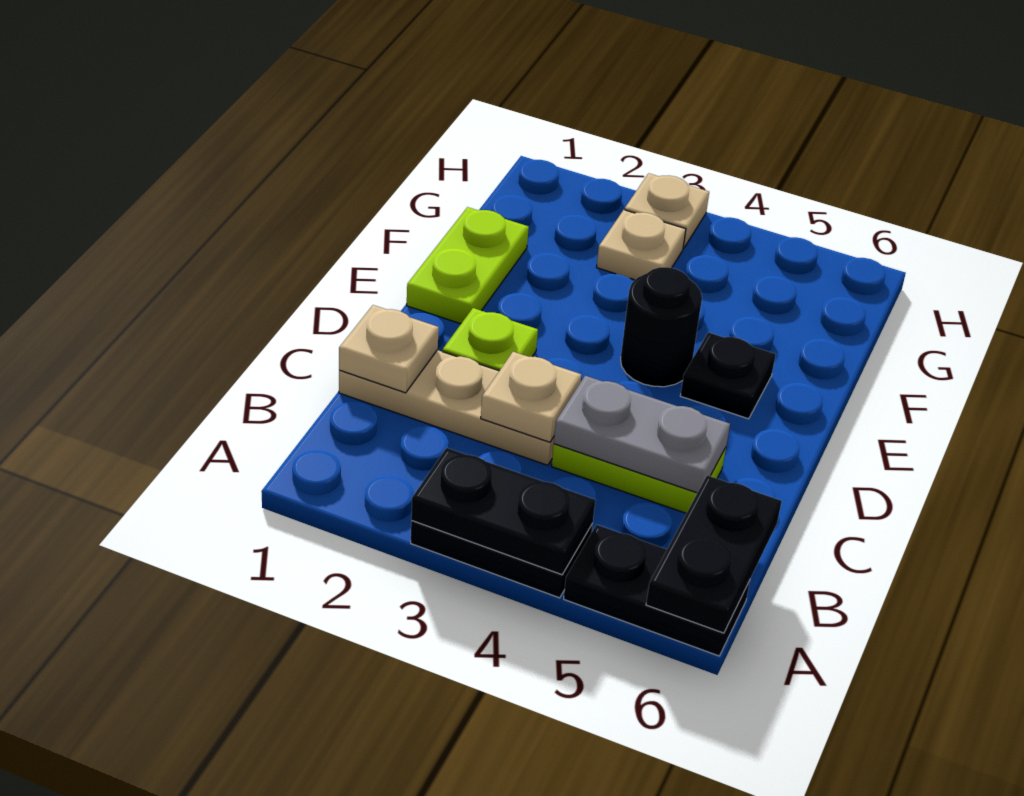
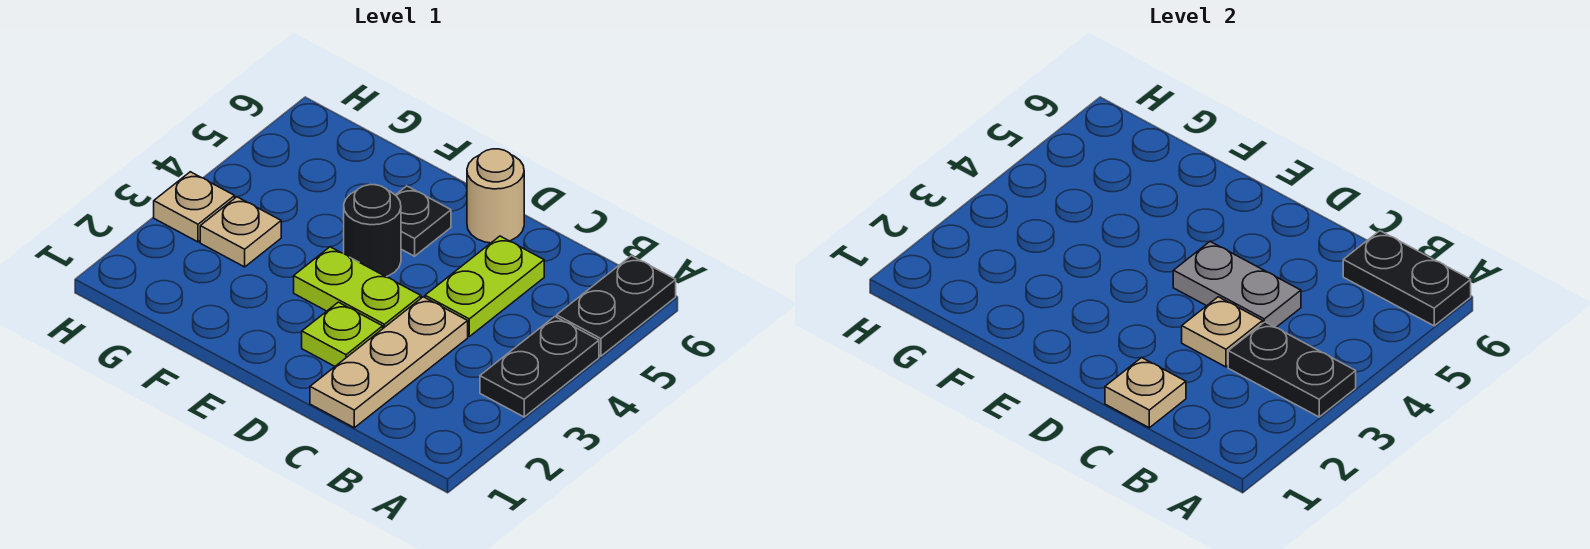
black plate A3:A4 level 2 -> black plate A3:B3 level 2
grey plate C4:C5 level 2 -> grey plate C4:D4 level 2
none -> tan round brick D6 level 1
lime plate E1:F1 level 1 -> lime plate D3:E3 level 1

